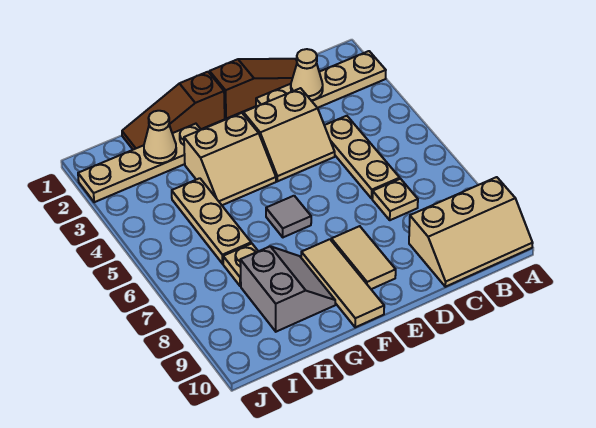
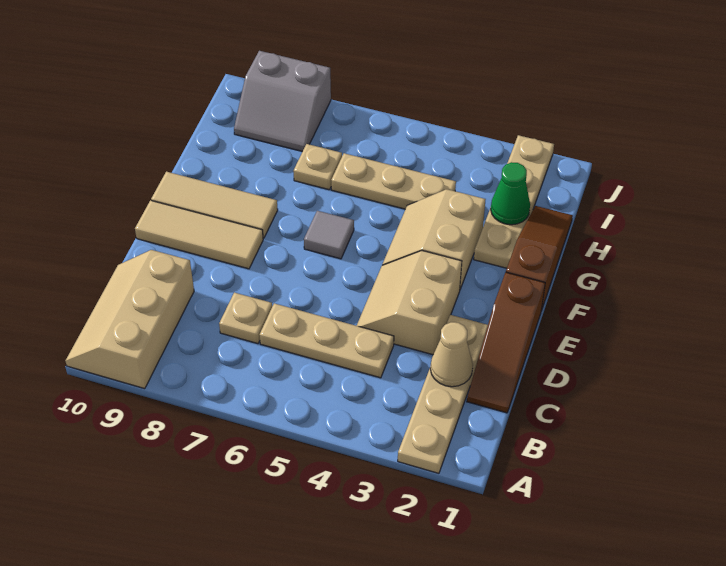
tan tile E8:E9 level 1 -> tan tile E8:E10 level 1
grey slope G8:H9 level 1 top H -> grey slope I8:J9 level 1 top J
tan cone H2 level 2 -> green cone H2 level 2

